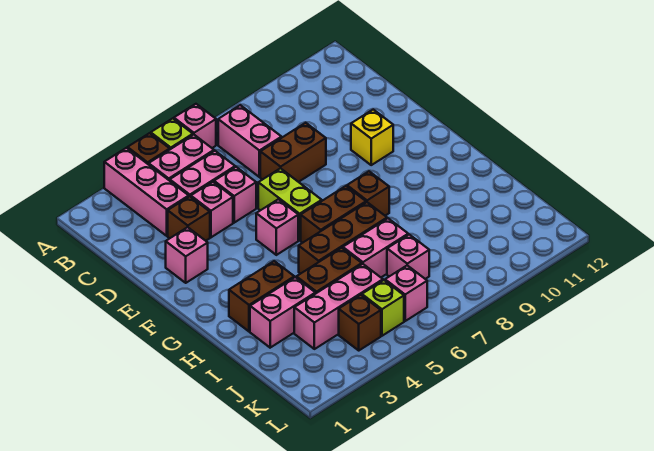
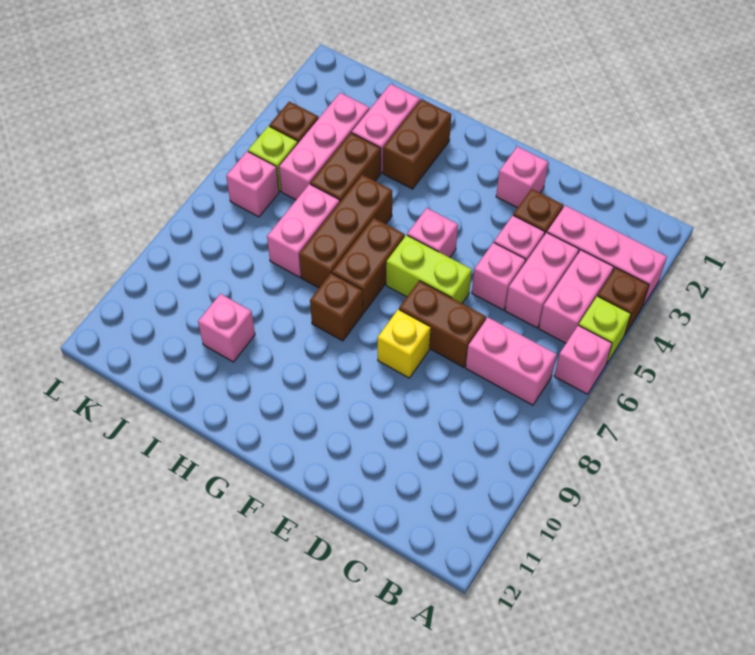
brown brick D7:D8 level 1 -> brown brick D7:E7 level 1
yellow brick E10 level 1 -> yellow brick E8 level 1
pink brick J7 level 1 -> pink brick I10 level 1

